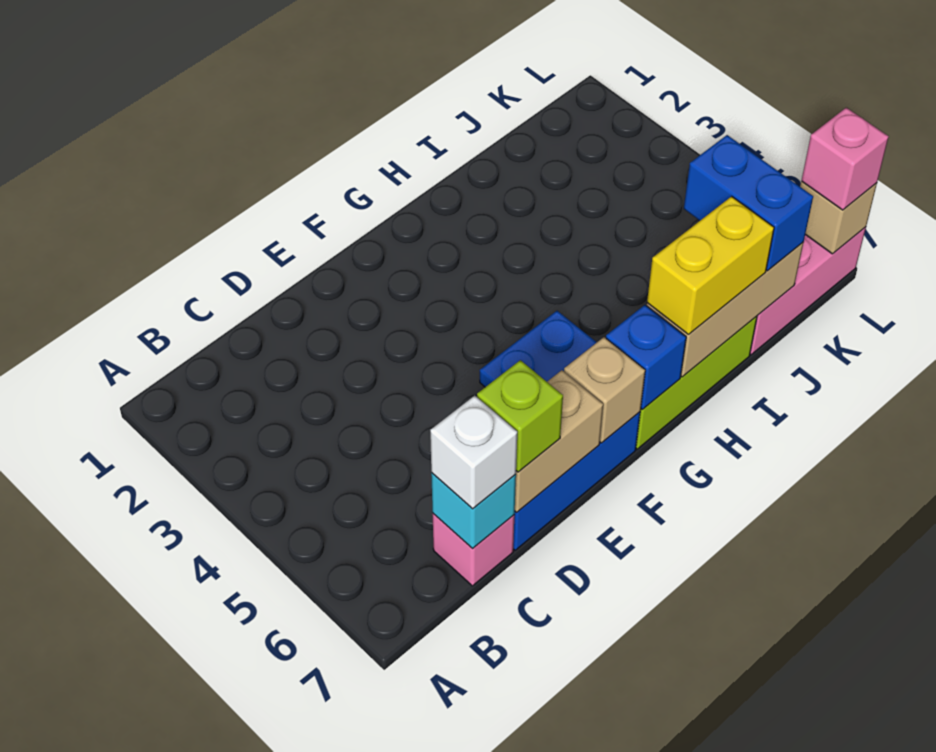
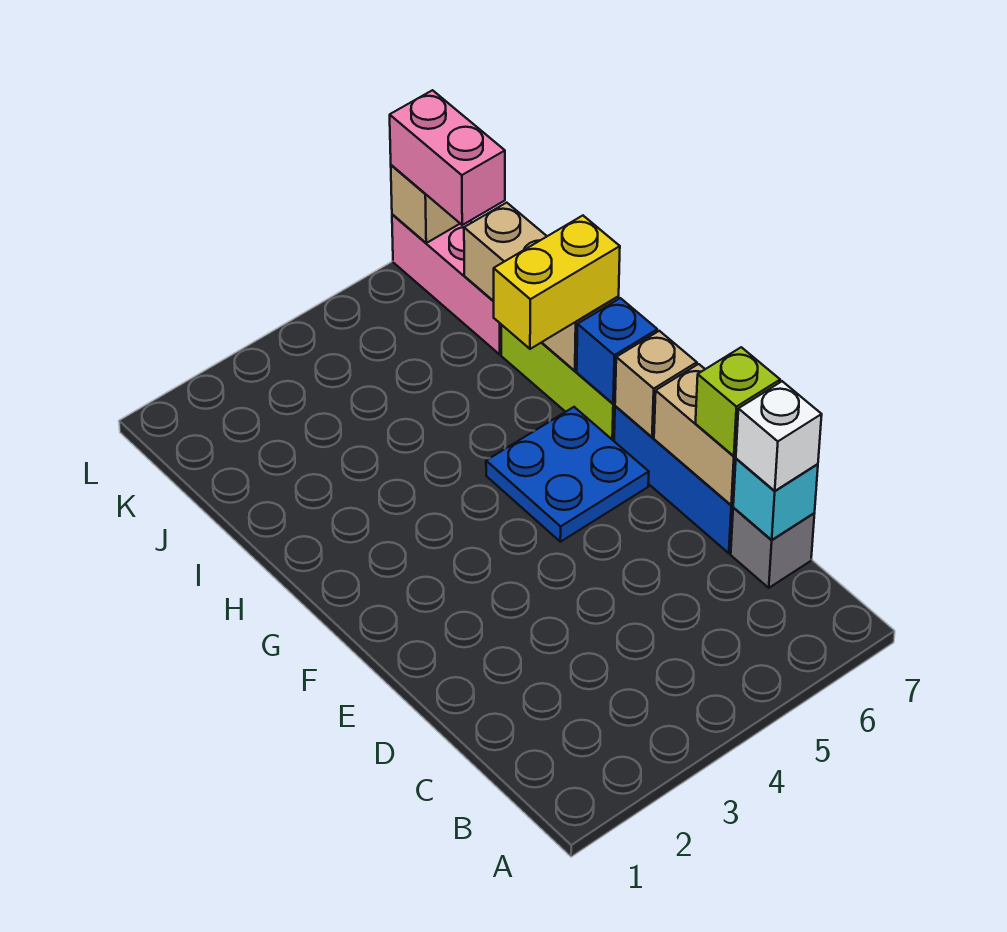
pink brick C7 level 1 -> grey brick C7 level 1
yellow brick H7:I7 level 3 -> yellow brick H6:H7 level 3
blue brick J6:J7 level 3 -> none
pink brick L7 level 3 -> pink brick K7:L7 level 3

